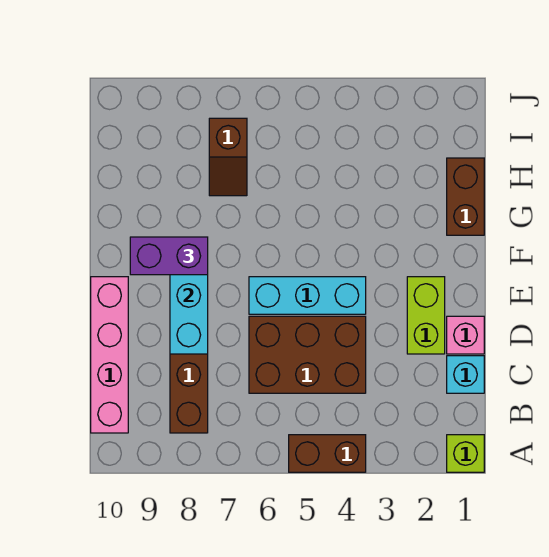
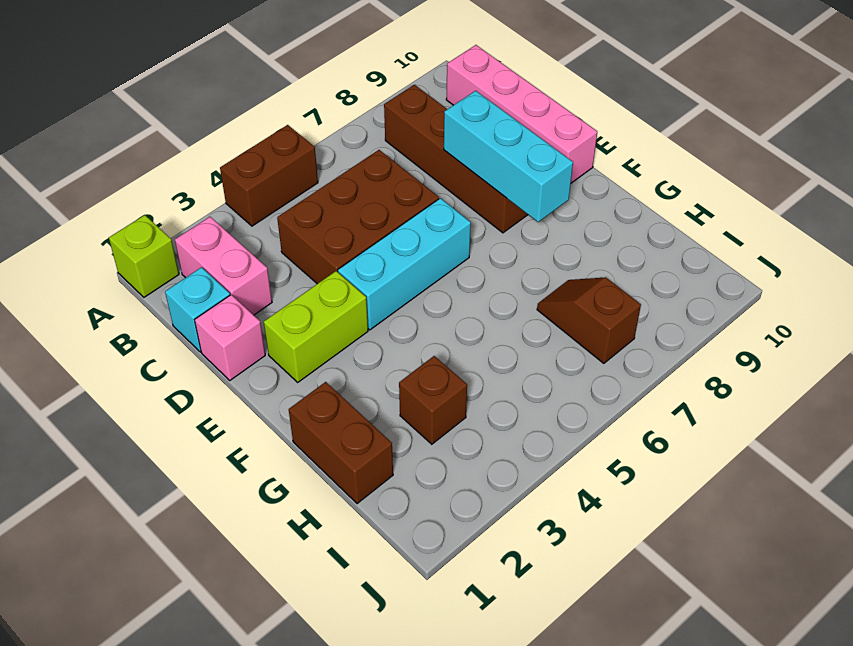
none -> pink brick B2:C2 level 1
lime brick D2:E2 level 1 -> lime brick E2:E3 level 1
purple brick F8:F9 level 3 -> none
none -> brown brick H3 level 1

